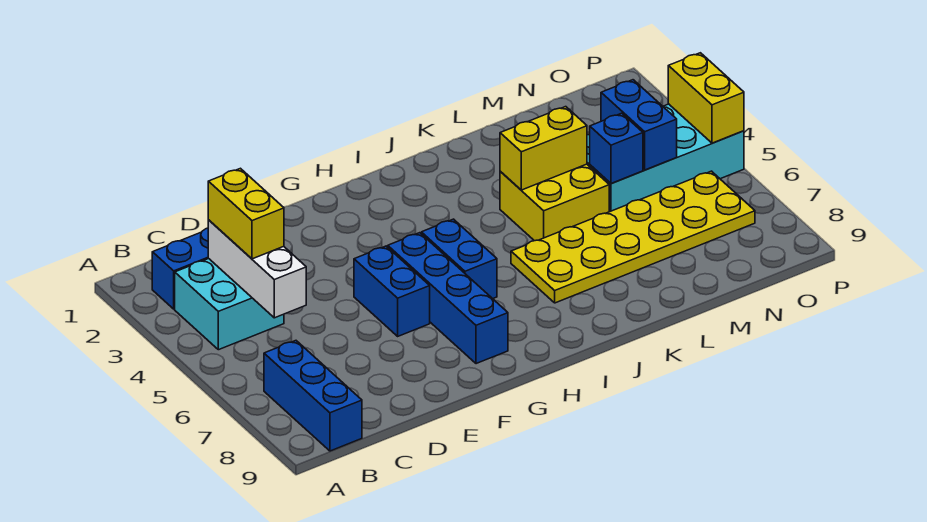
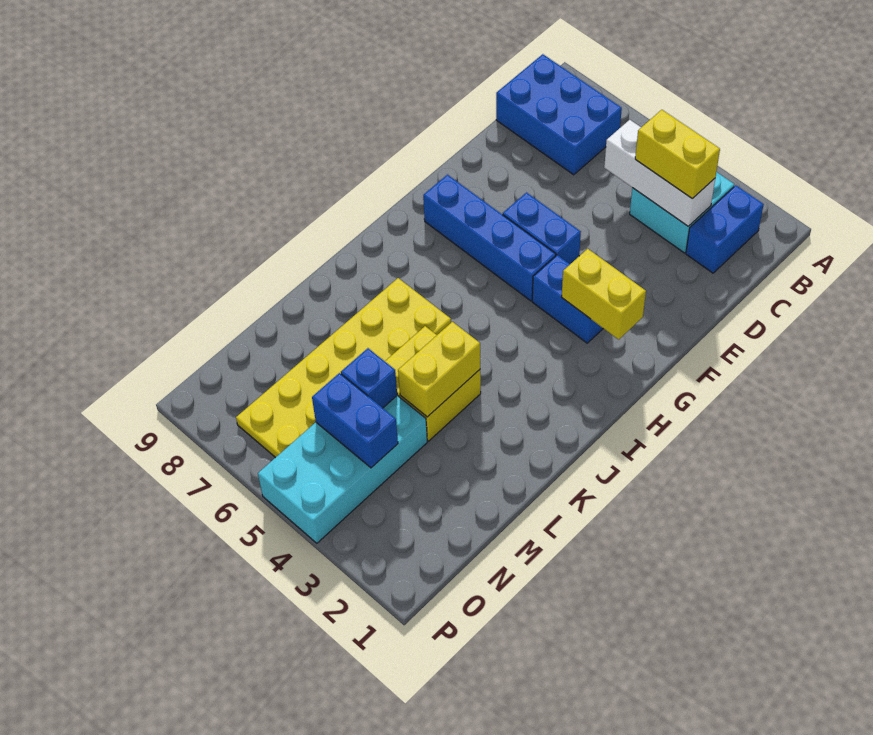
blue brick B7:B9 level 1 -> blue brick B7:C9 level 1
blue brick H5:H6 level 1 -> blue brick G3:G4 level 1
yellow brick P4:P5 level 2 -> yellow brick G2:G3 level 2

